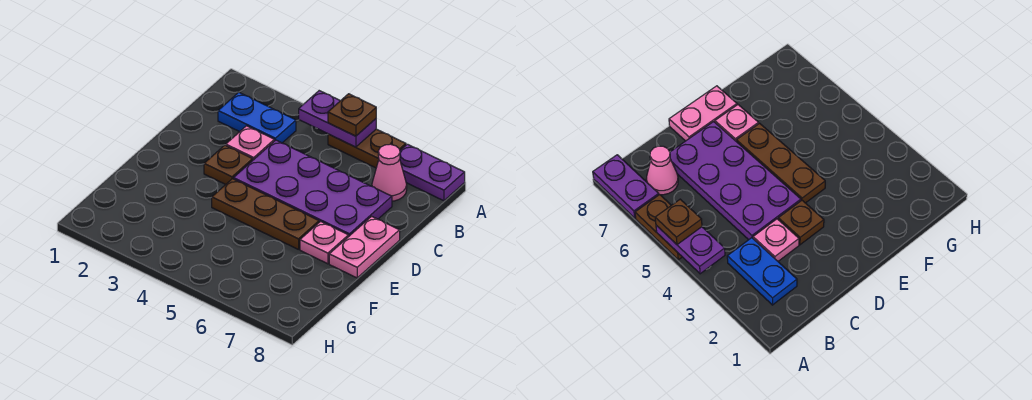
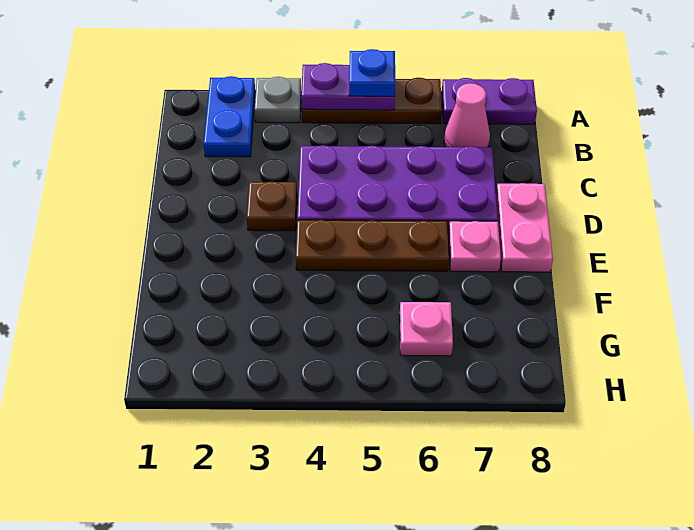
none -> grey plate A3 level 1
brown plate A5:A6 level 1 -> brown plate A4:A6 level 1
brown plate A5 level 3 -> blue plate A5 level 3
blue plate B2:B3 level 1 -> blue plate A2:B2 level 1
pink plate C3 level 1 -> pink plate G6 level 1

